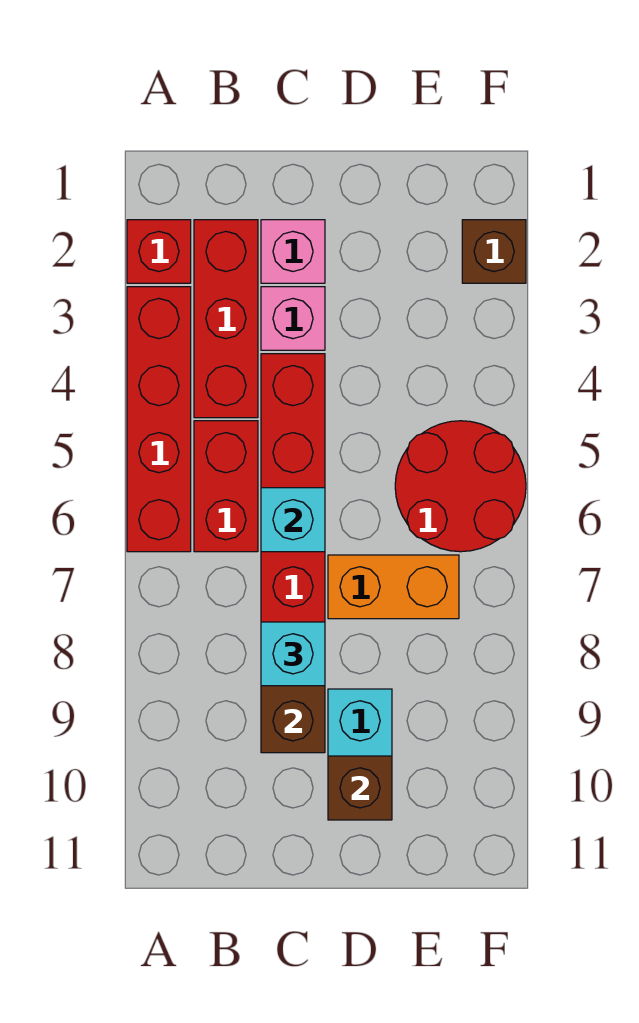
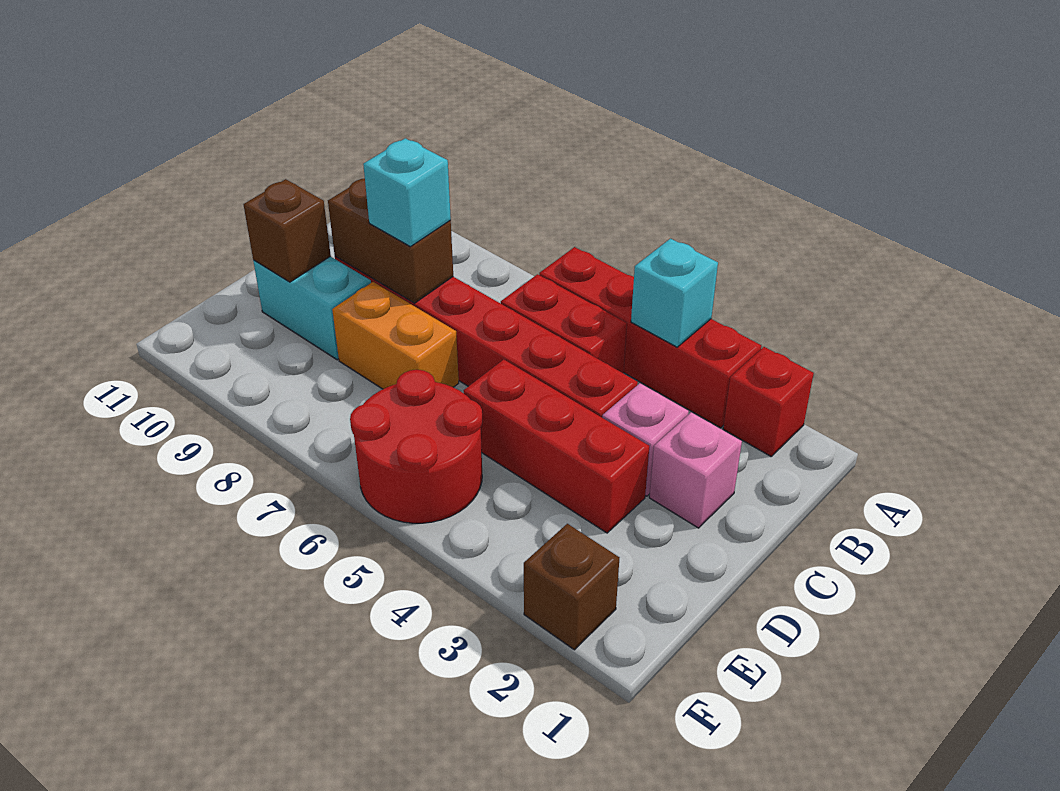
red brick B2:B4 level 1 -> red brick D3:D5 level 1
cyan brick C6 level 2 -> cyan brick A4 level 2
orange brick D7:E7 level 1 -> orange brick D7:D8 level 1

